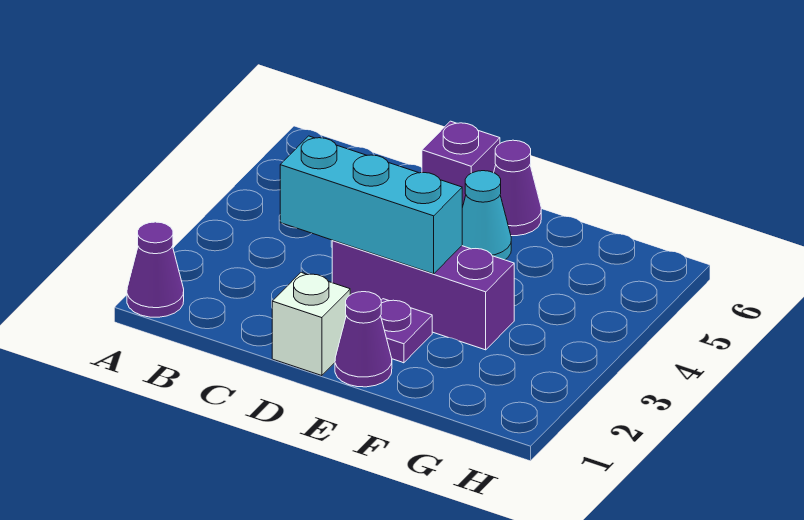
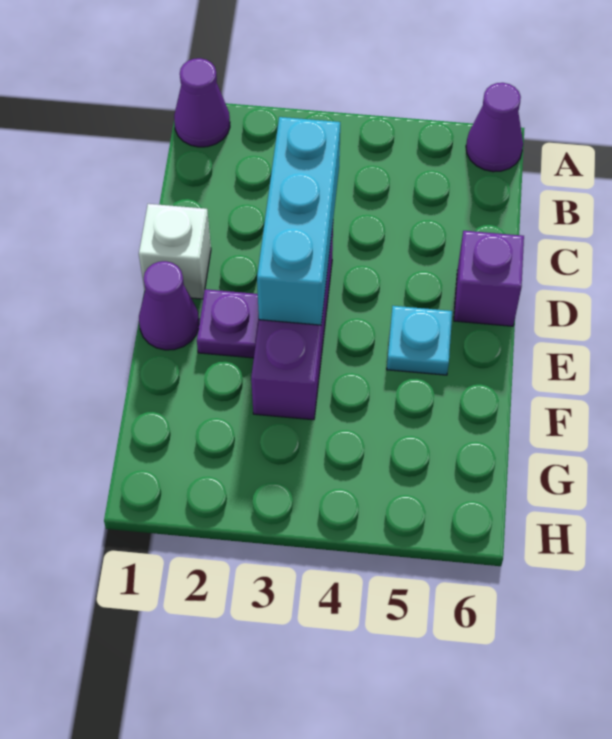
cyan cone E5 level 1 -> cyan plate E5 level 1
purple cone E6 level 1 -> purple cone A6 level 1

